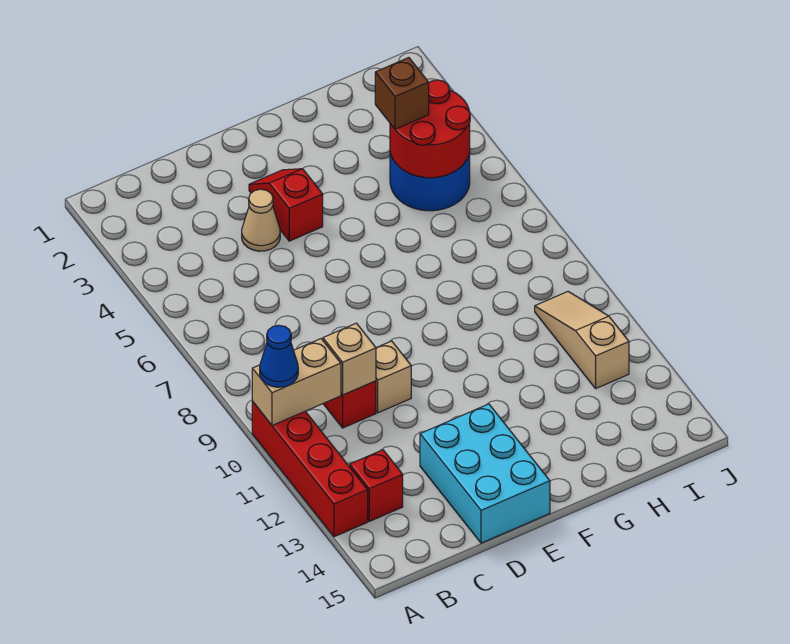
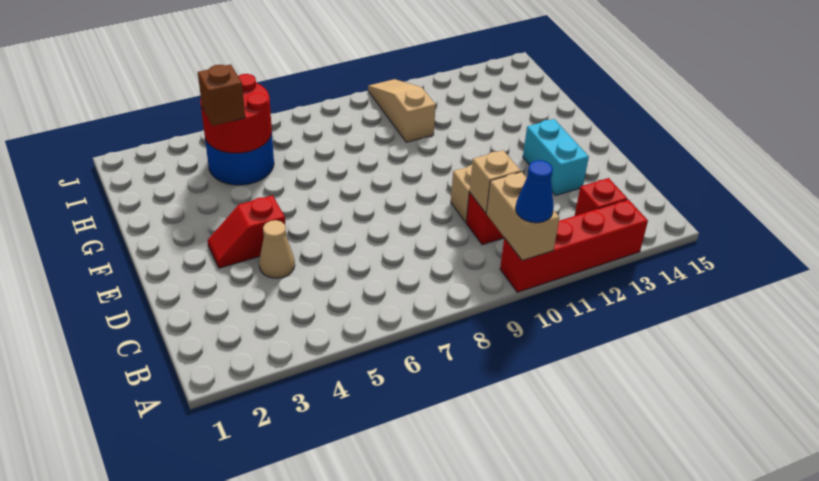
cyan brick D13:E15 level 1 -> cyan brick D13:E13 level 1
tan slope I10:I12 level 1 top 12 -> tan slope H10:J10 level 1 top H

